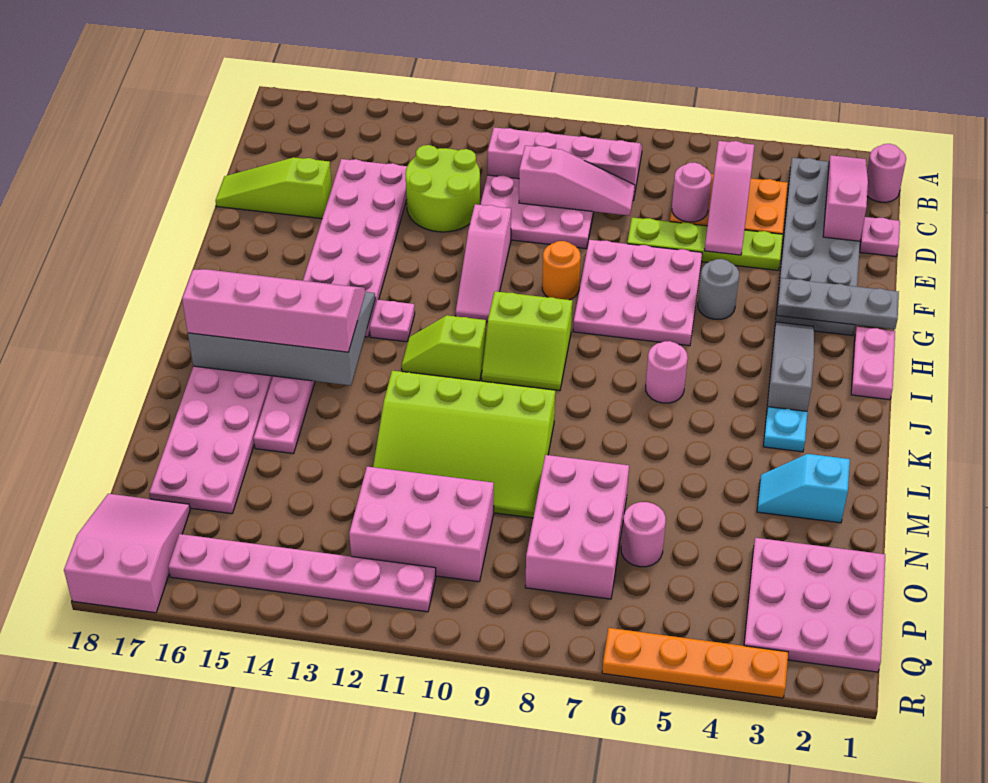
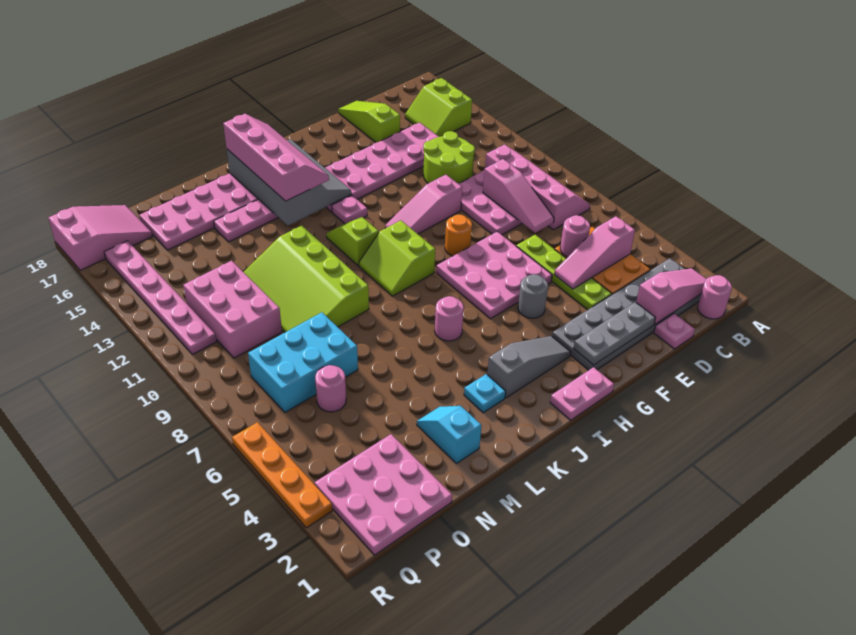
none -> lime slope B15:C16 level 1 top B
grey plate G1:G3 level 2 -> grey plate E2:G2 level 2
pink brick N7:P8 level 1 -> cyan brick N7:P8 level 1

